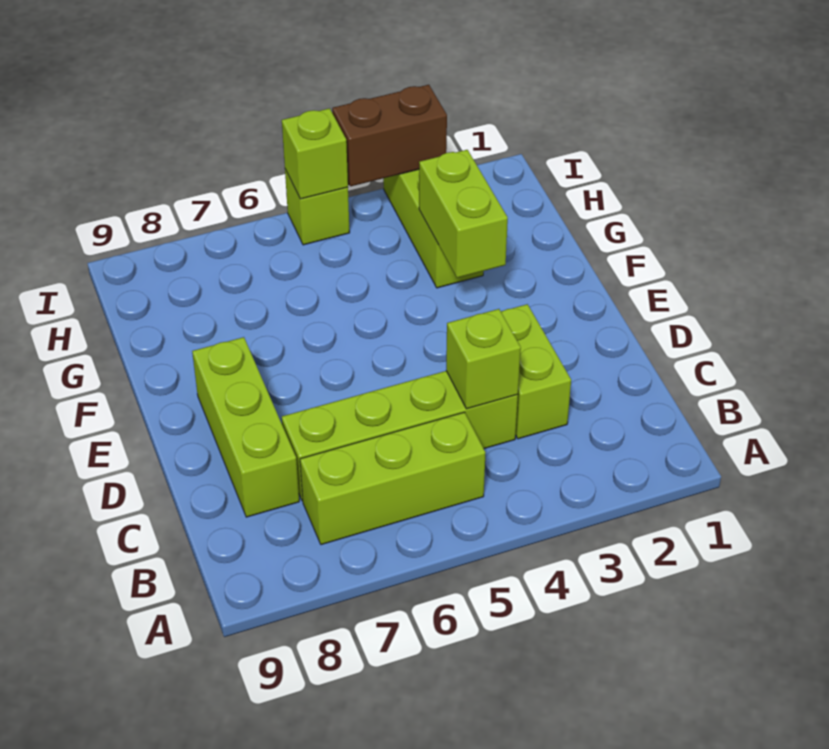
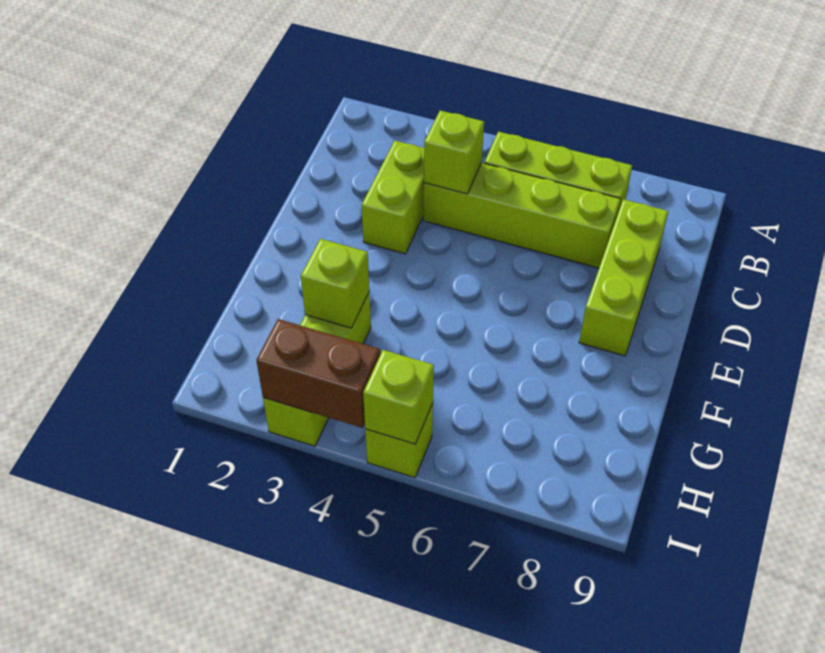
lime brick F3:G3 level 2 -> lime brick G3 level 2

